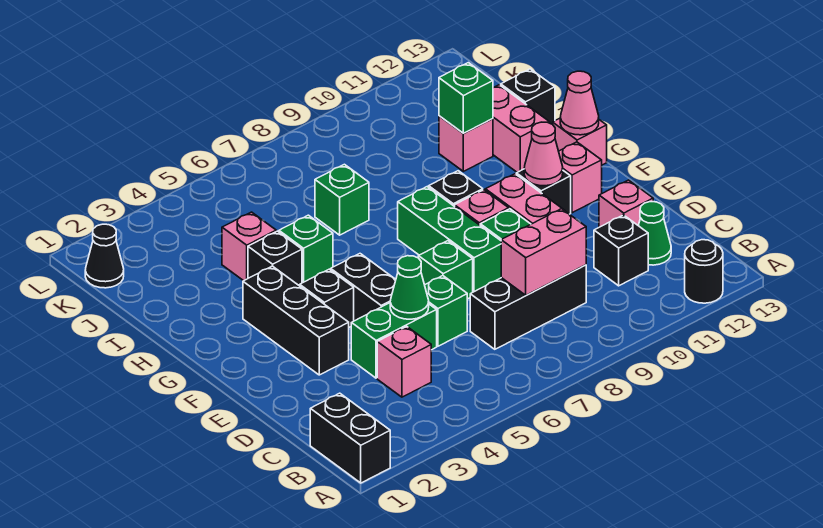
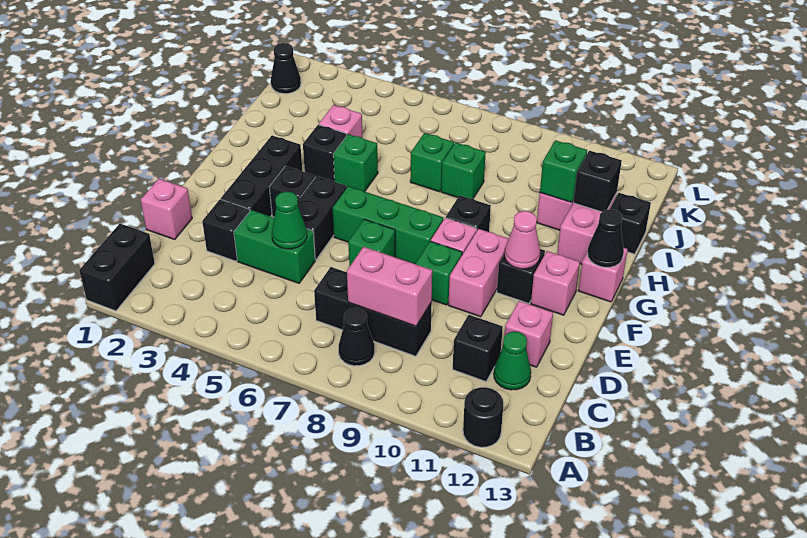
none -> black cone B8 level 1
pink brick C4 level 1 -> pink brick D1 level 1
none -> black brick D3 level 1
green brick D6 level 1 -> green brick I8 level 1
green brick E8:G8 level 1 -> green brick F6:F8 level 1
pink cone G13 level 2 -> black cone G13 level 2
none -> black brick I12 level 2

